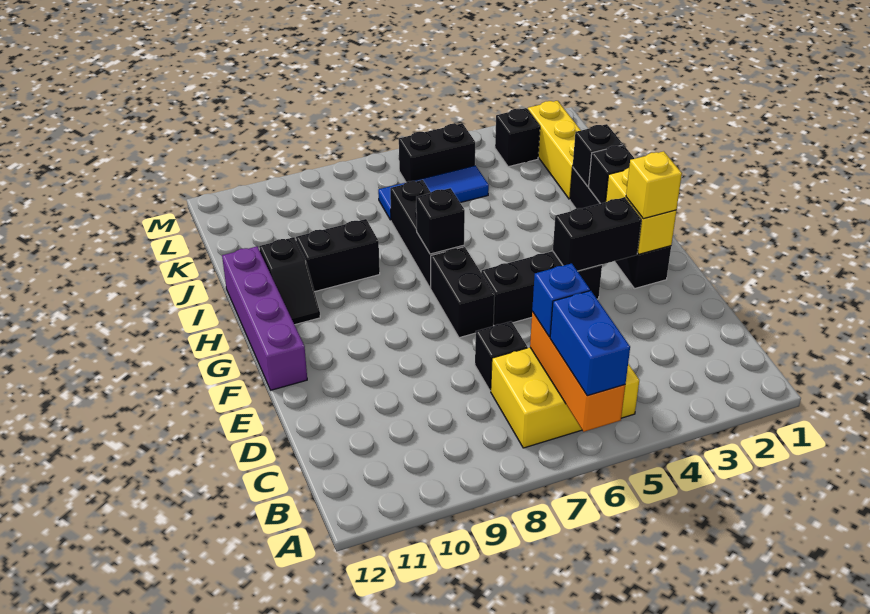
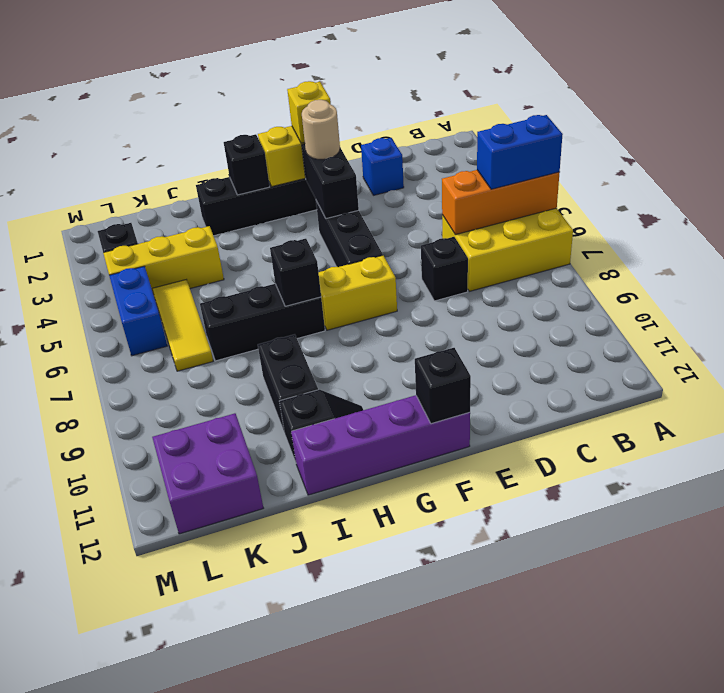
yellow brick B5:C7 level 1 -> yellow brick A6:C7 level 1
blue brick C6 level 3 -> blue brick D2 level 1
none -> tan round brick F3 level 3
black brick F7:G7 level 1 -> yellow brick F7:G7 level 1
black brick I2 level 2 -> black brick F12 level 2
yellow brick J2:L2 level 1 -> yellow brick J4:L4 level 1
blue tile K5:K7 level 1 -> yellow tile K5:K7 level 1
none -> purple brick K11:L12 level 1
black brick L5:L6 level 1 -> blue brick L5:L6 level 1

